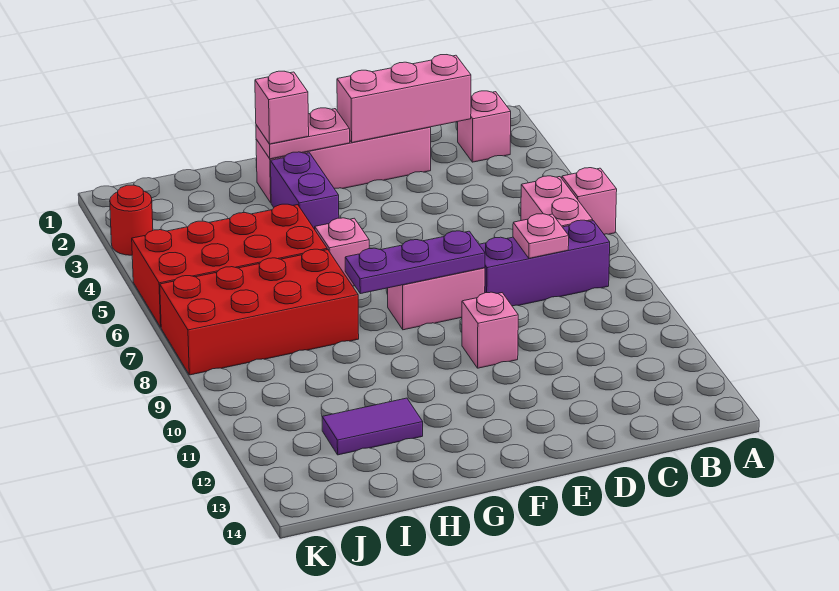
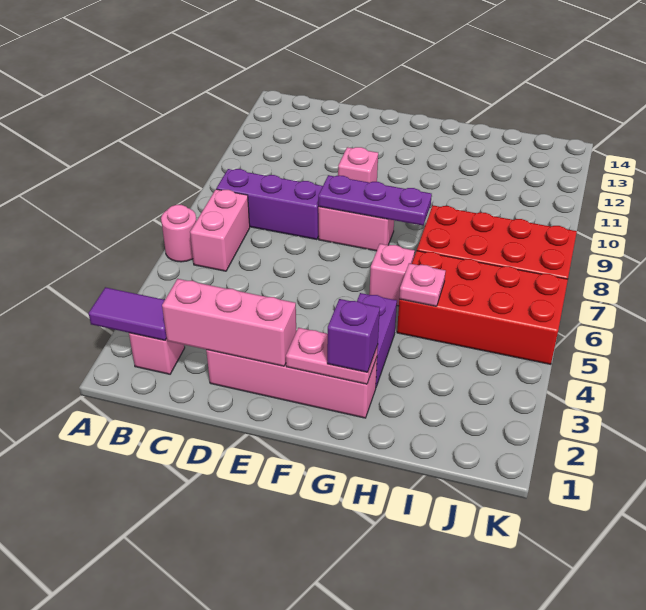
pink brick A6 level 1 -> pink round brick A6 level 1
pink plate C8 level 2 -> pink plate H5 level 2
pink brick G2 level 3 -> purple brick G2 level 3
purple tile H12:I12 level 1 -> purple tile A2:B2 level 2
red round brick K3 level 1 -> none

